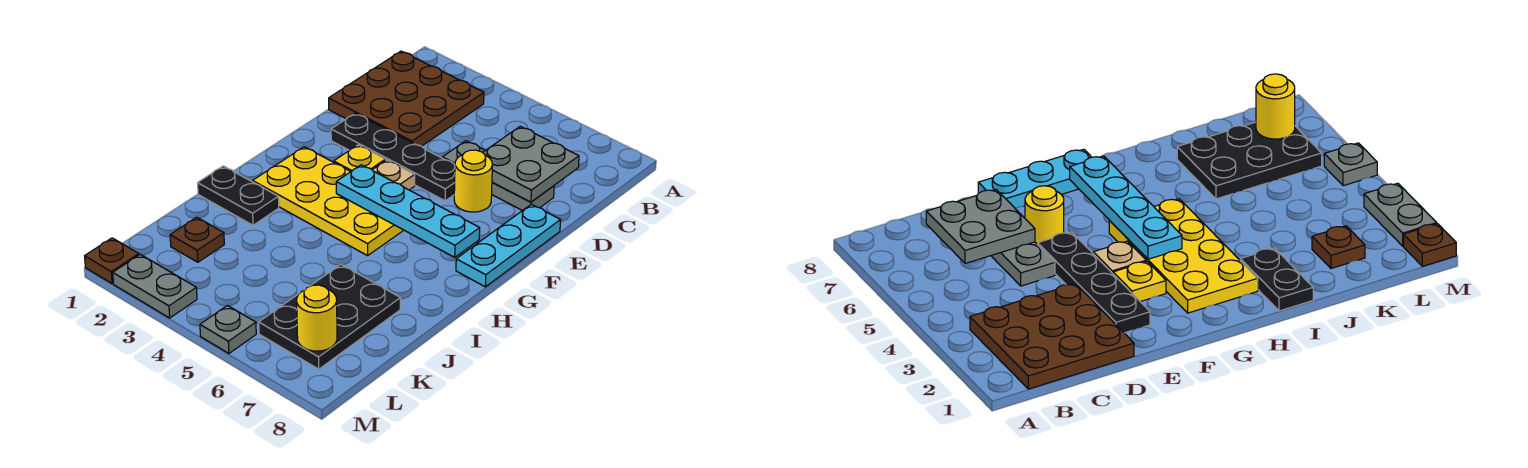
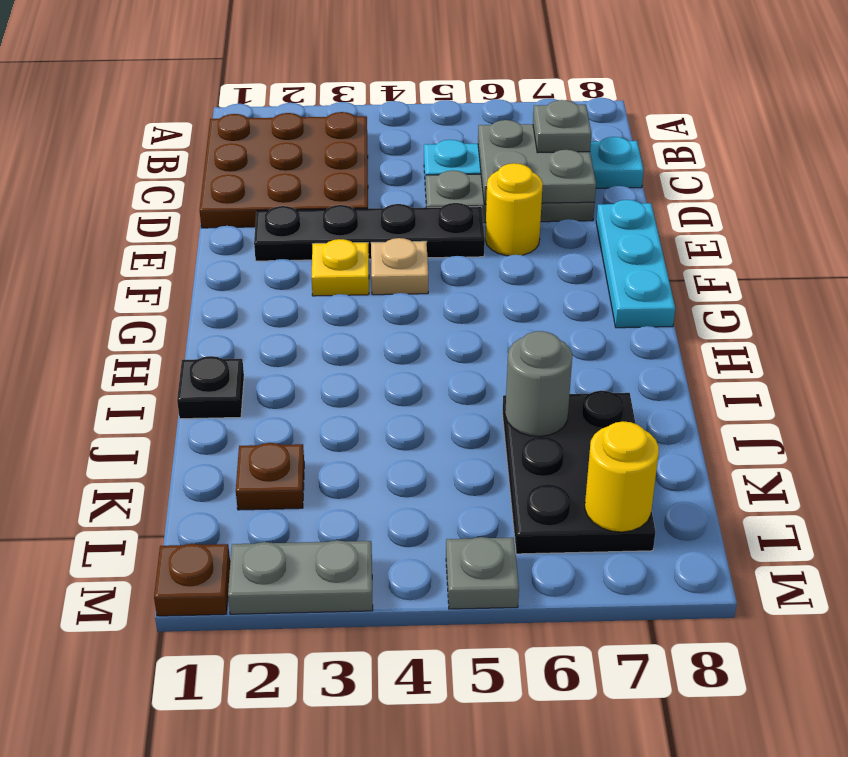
none -> grey plate C7 level 3
yellow plate G2:H5 level 1 -> none
cyan plate G4:G7 level 2 -> cyan plate C5:C8 level 1
black plate I1:I2 level 1 -> black plate I1 level 1
none -> grey round brick J6 level 2

